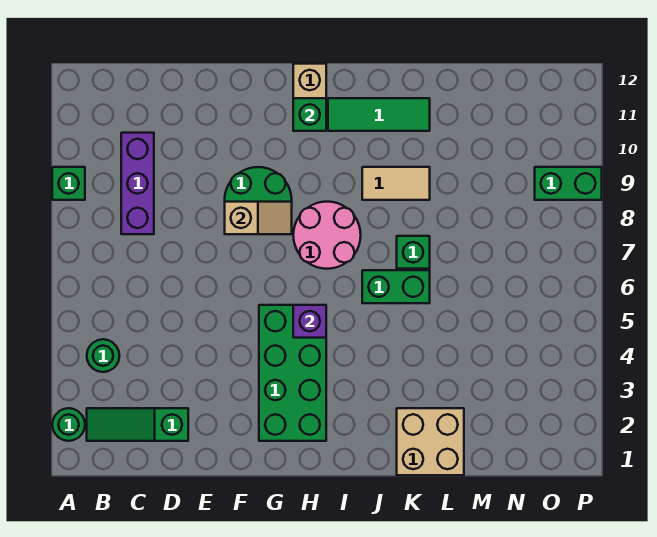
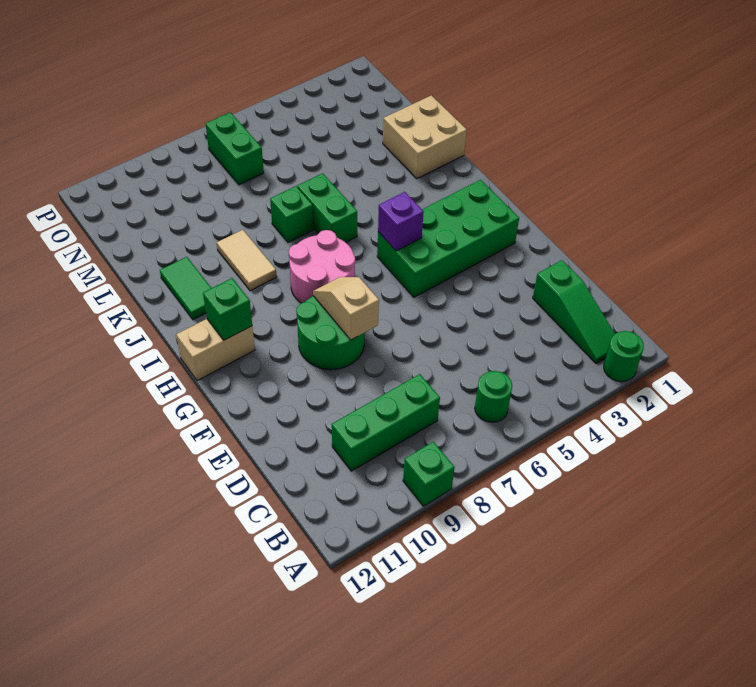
green round brick B4 level 1 -> green round brick B6 level 1
purple brick C8:C10 level 1 -> green brick C8:C10 level 1
green tile I11:K11 level 1 -> green tile J11:K11 level 1
green brick O9:P9 level 1 -> green brick N7:O7 level 1

